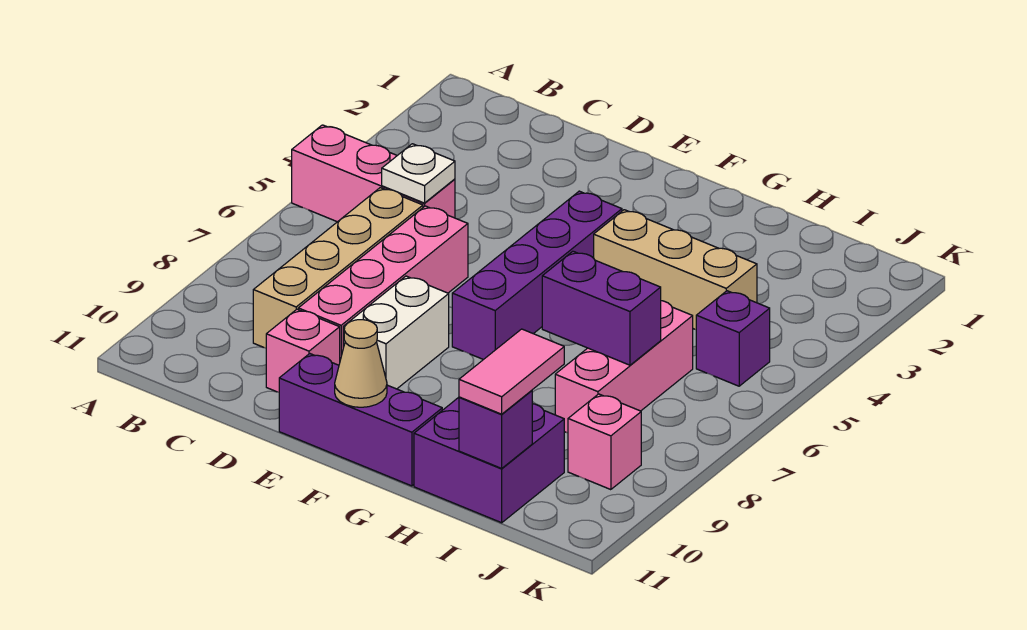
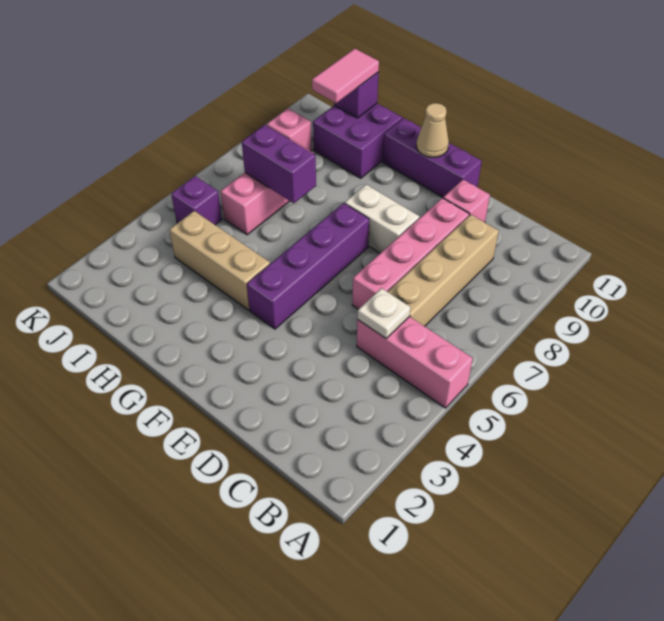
white brick E8:E9 level 1 -> white brick E8:F8 level 1

